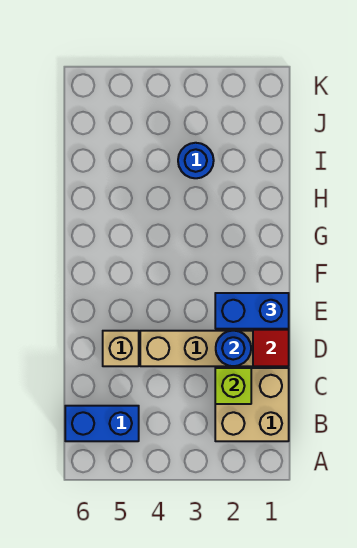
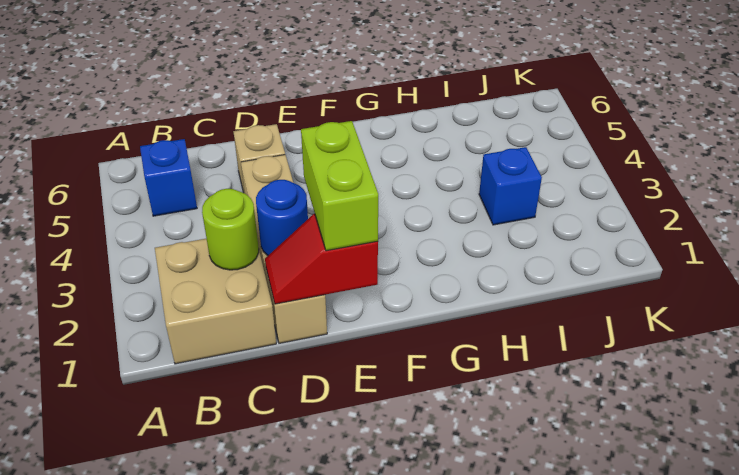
blue brick B5:B6 level 1 -> blue brick B5 level 1
lime brick C2 level 2 -> lime round brick C2 level 2
blue brick E1:E2 level 3 -> lime brick E1:E2 level 3
blue round brick I3 level 1 -> blue brick I3 level 1

